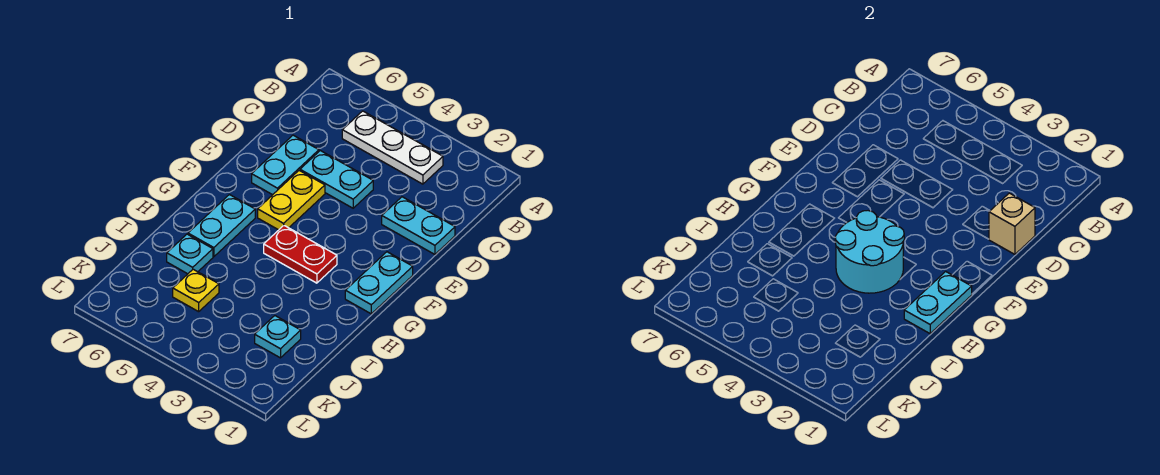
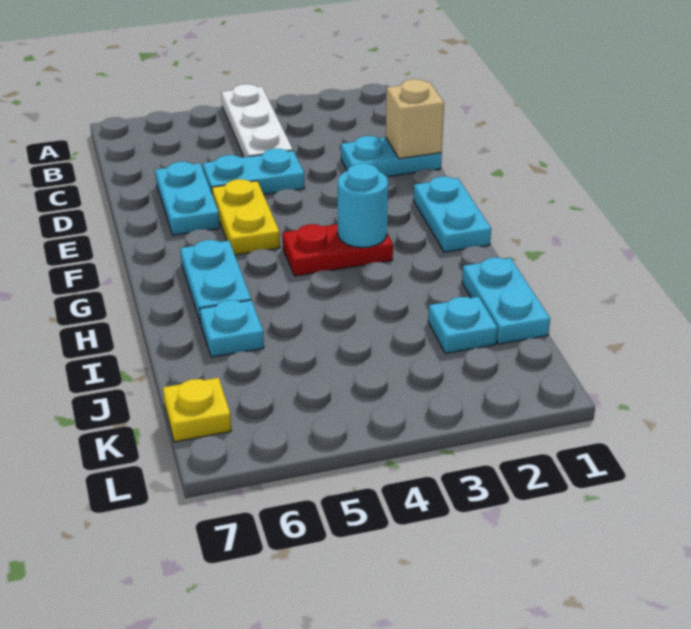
white plate B3:B5 level 1 -> white plate A4:C4 level 1
cyan plate G1:H1 level 2 -> cyan plate I1:J1 level 1
cyan round brick G3:H4 level 2 -> cyan round brick G3 level 2
yellow plate J5 level 1 -> yellow plate K7 level 1

